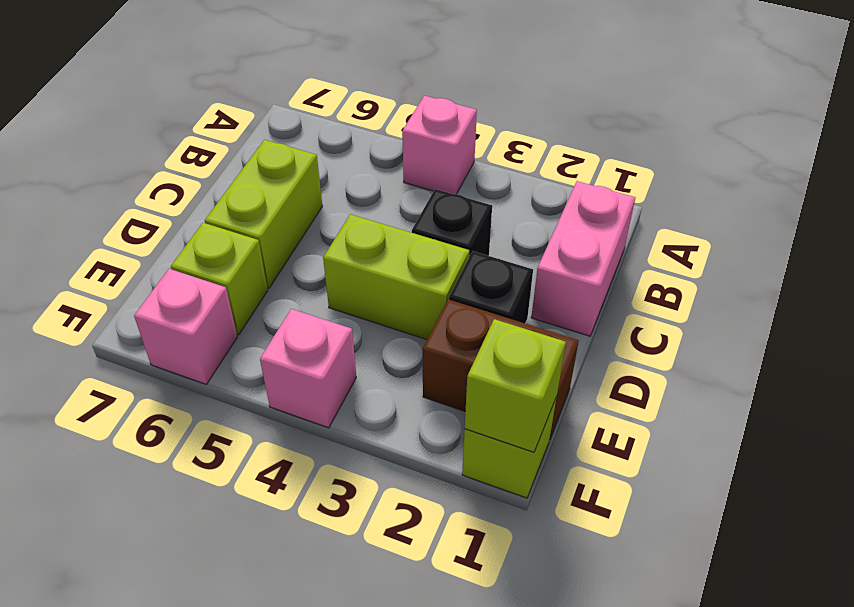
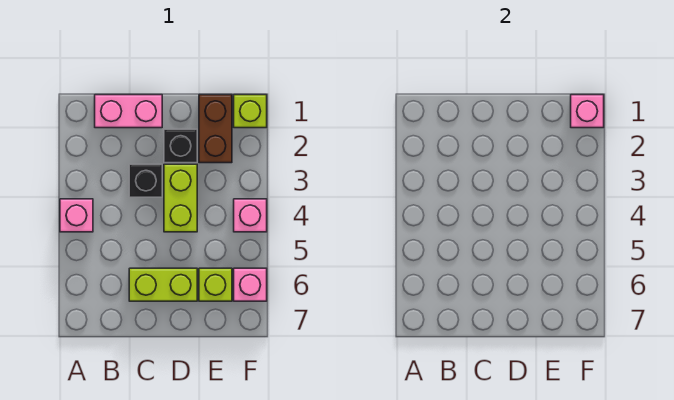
lime brick F1 level 2 -> pink brick F1 level 2

